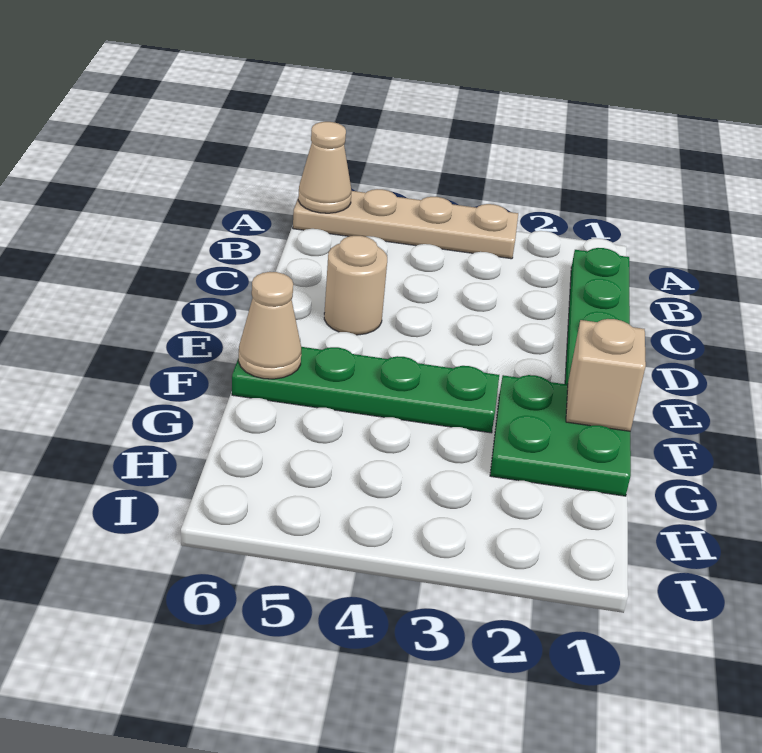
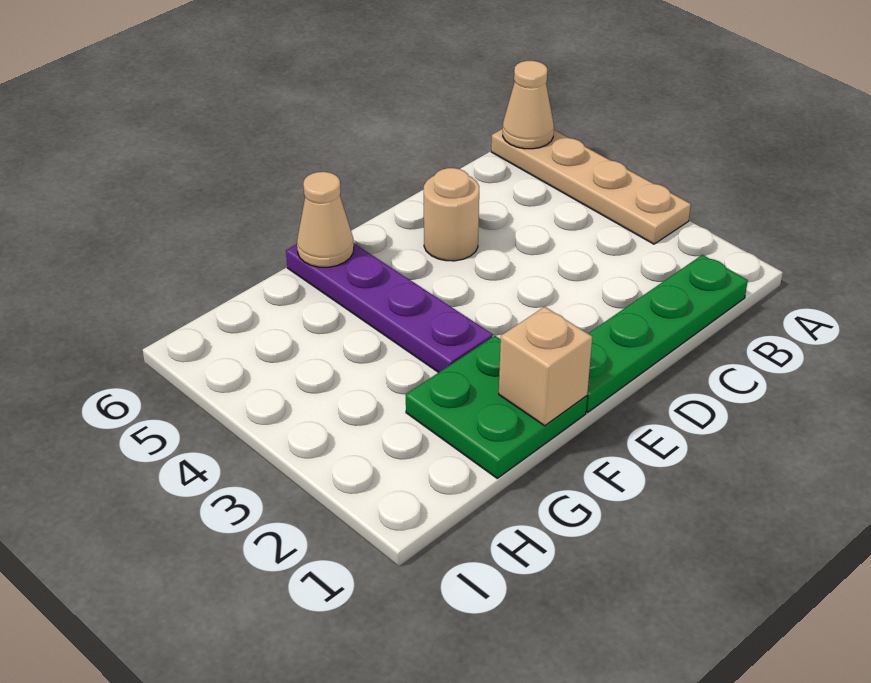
green plate F3:F6 level 1 -> purple plate F3:F6 level 1

